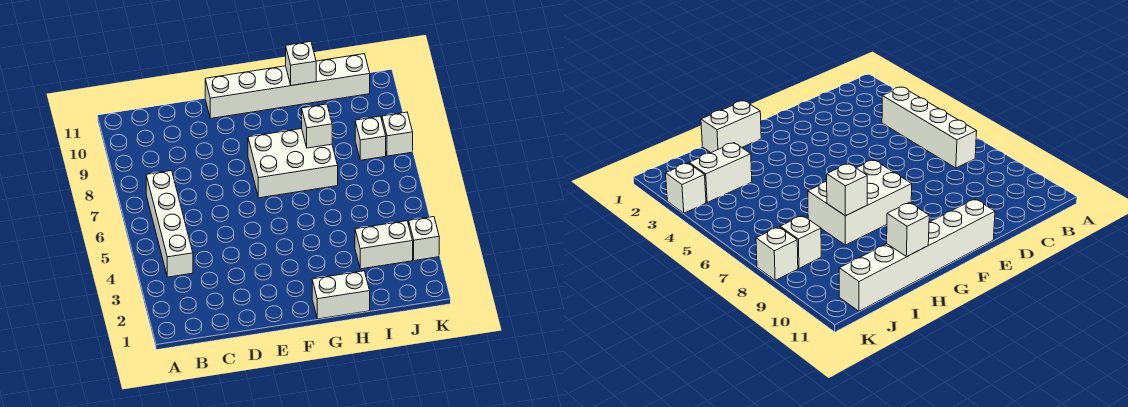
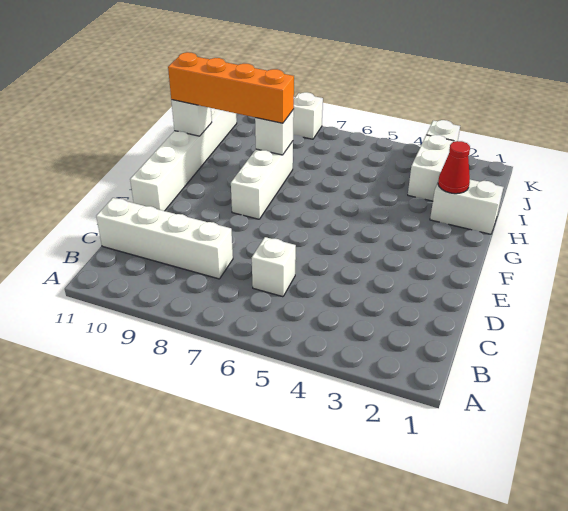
white brick B4:B7 level 1 -> white brick C8:C11 level 1
white brick F7:H8 level 1 -> white brick F8:H8 level 1
white brick G1:H1 level 1 -> white brick H1:H2 level 1
none -> red cone H2 level 2
none -> orange brick H8:H11 level 3
white brick J8 level 1 -> white brick C6 level 1

